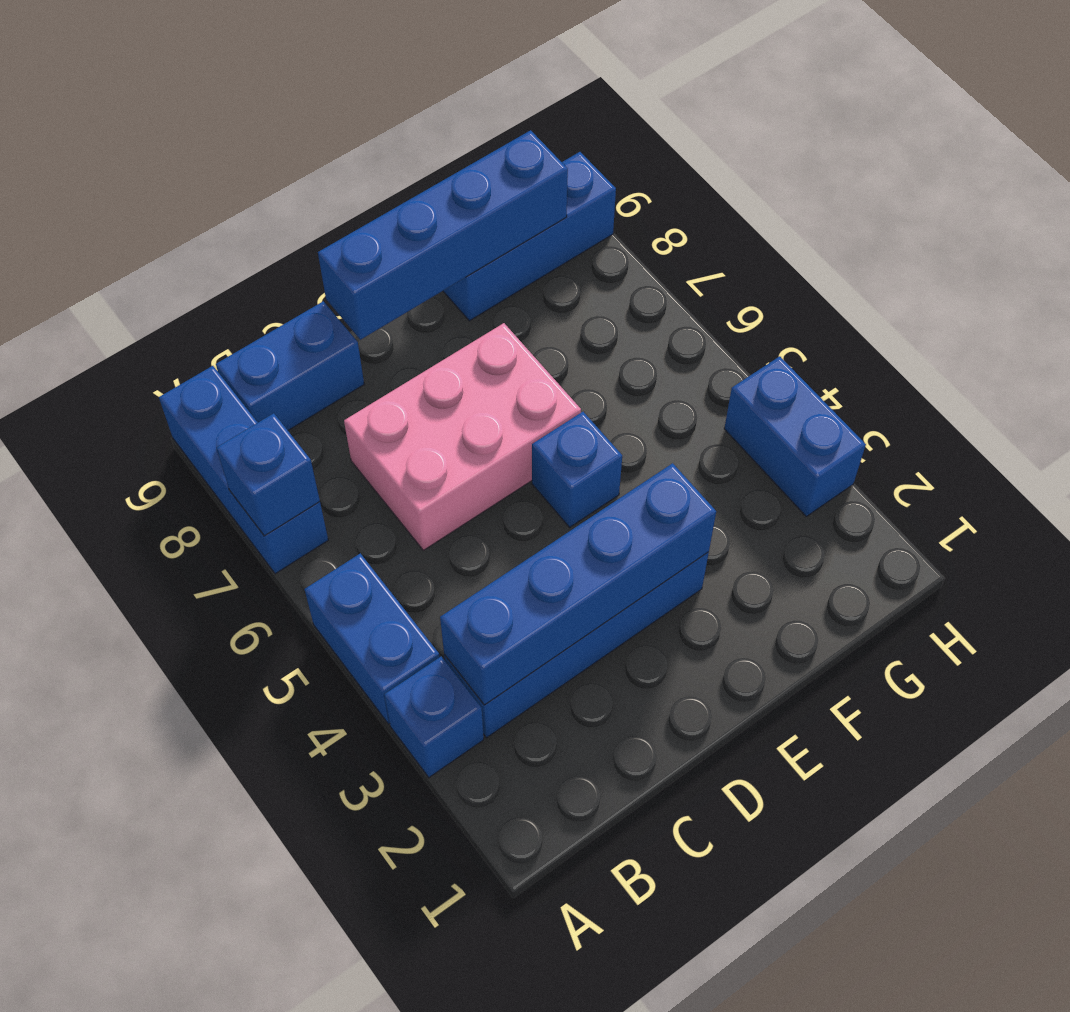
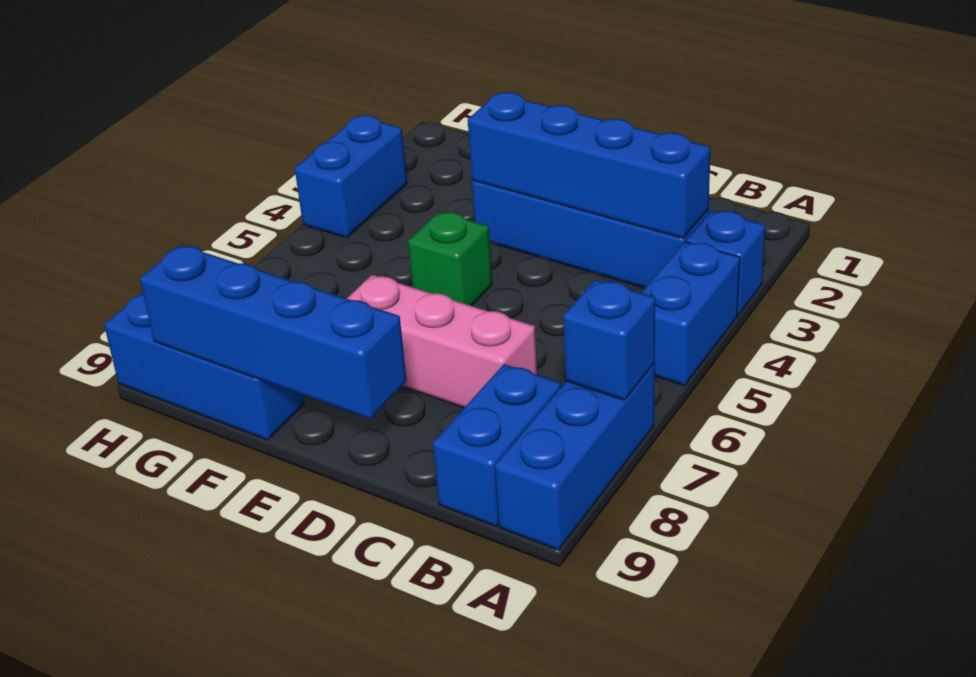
blue brick B9:C9 level 1 -> blue brick B8:B9 level 1
pink brick C6:E7 level 1 -> pink brick C7:E7 level 1
blue brick E5 level 1 -> green brick E5 level 1

